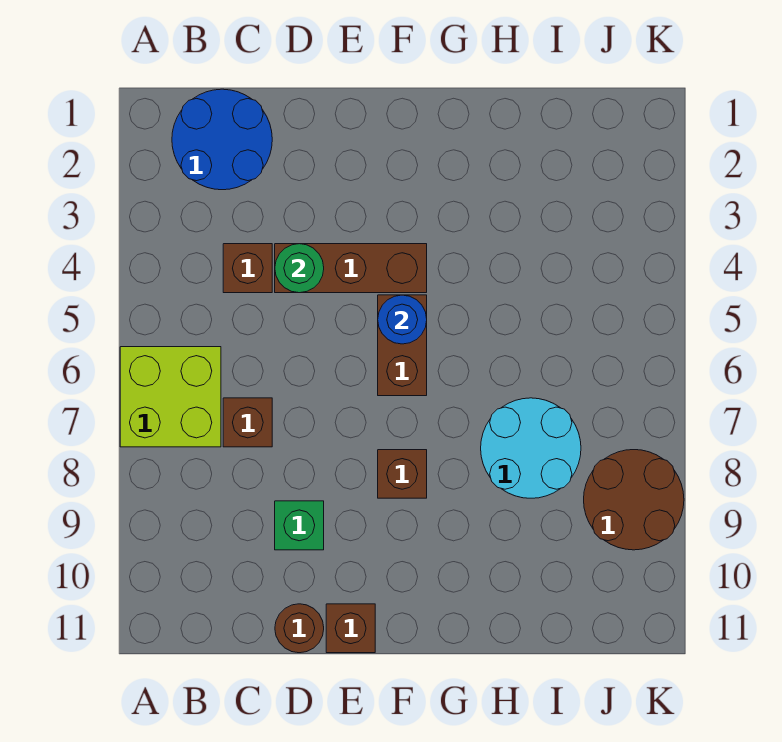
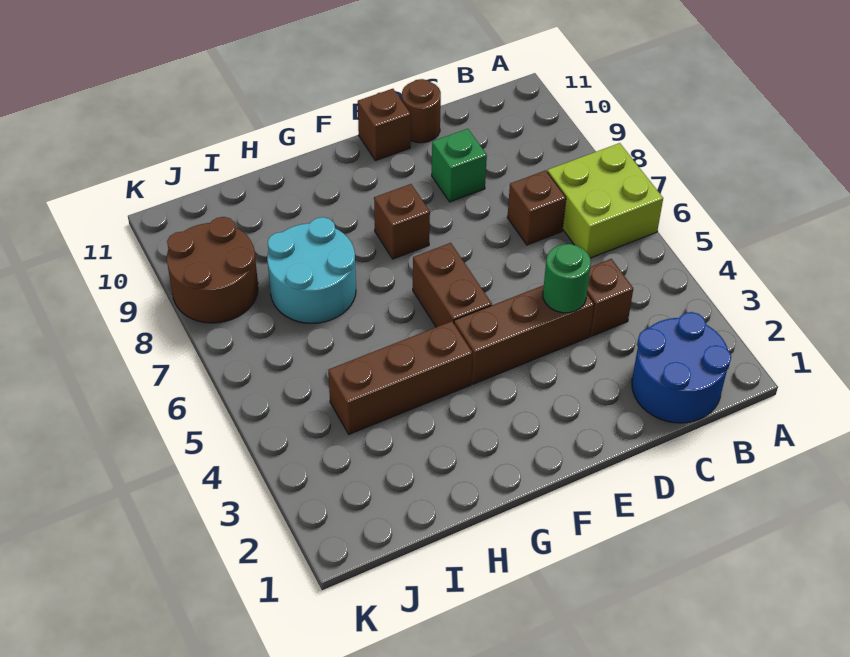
blue round brick F5 level 2 -> none
none -> brown brick G4:I4 level 1

